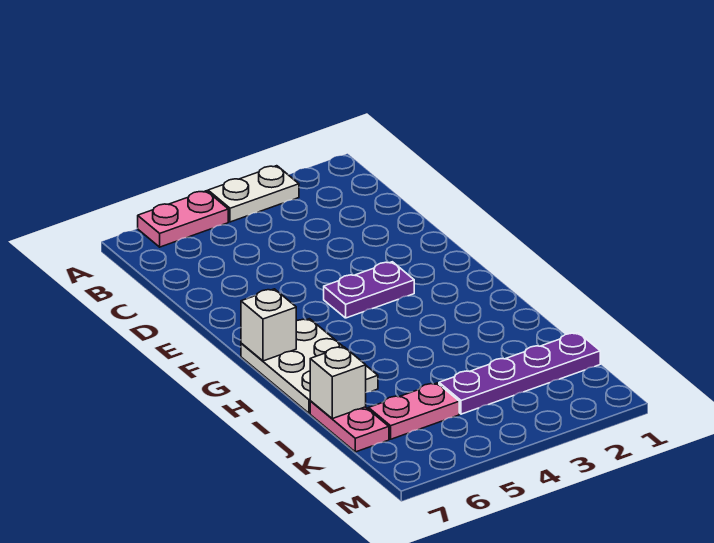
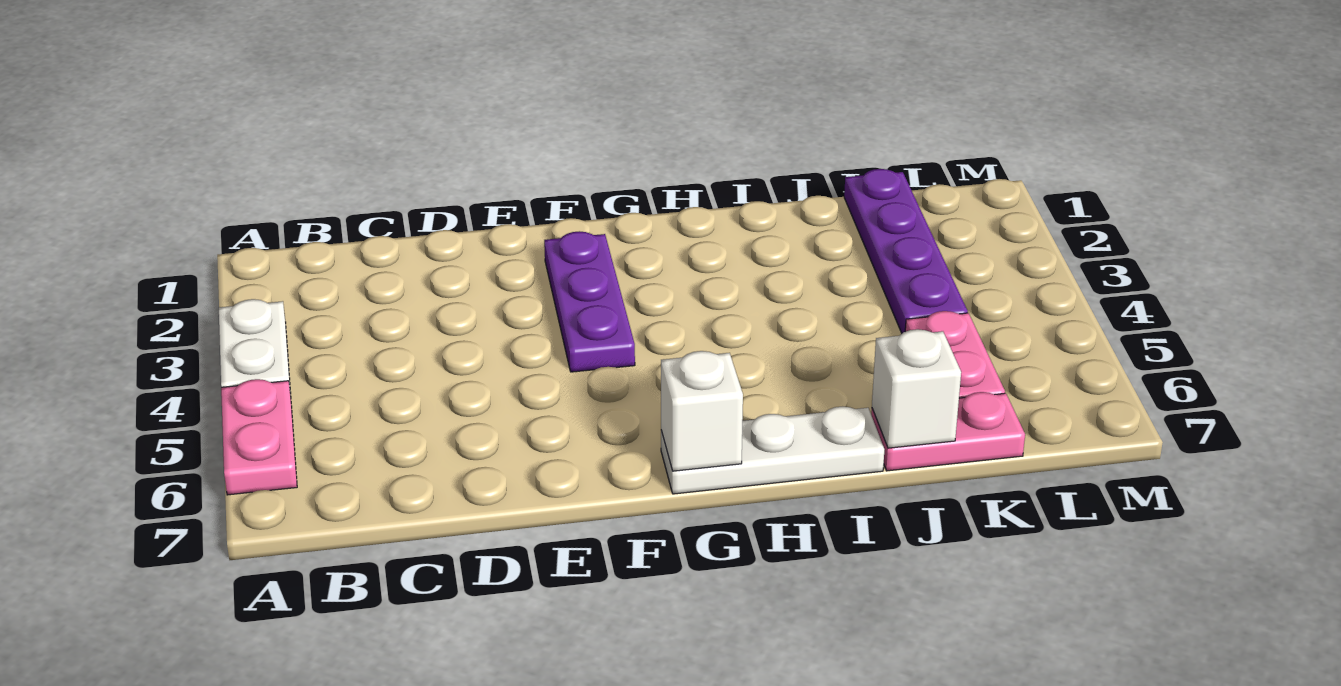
purple plate F3:F4 level 1 -> purple plate F2:F4 level 1
white plate G6:I7 level 1 -> white plate G7:I7 level 1

